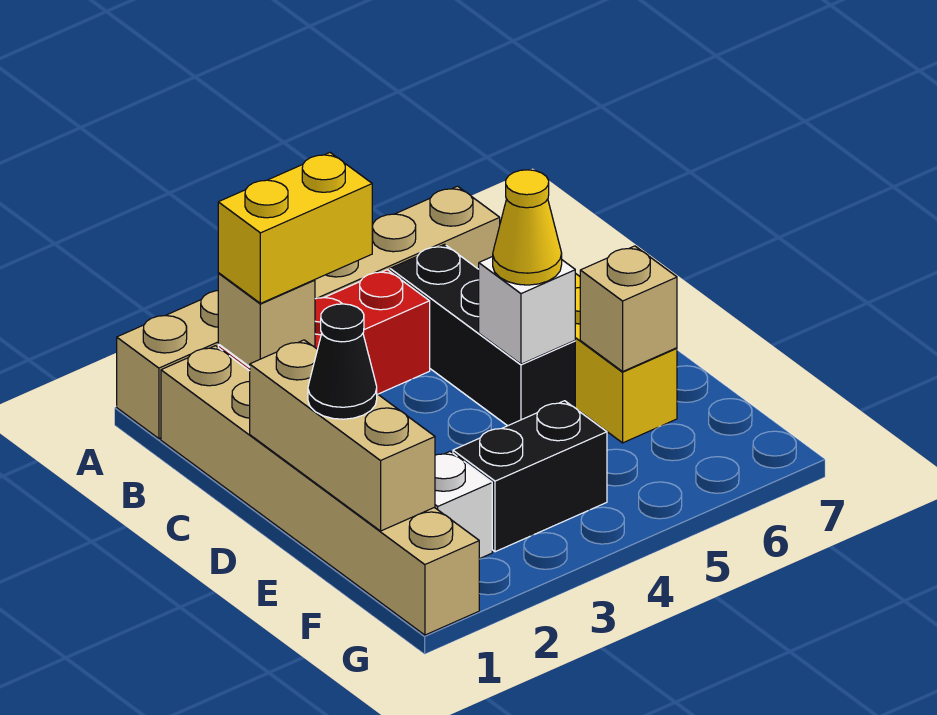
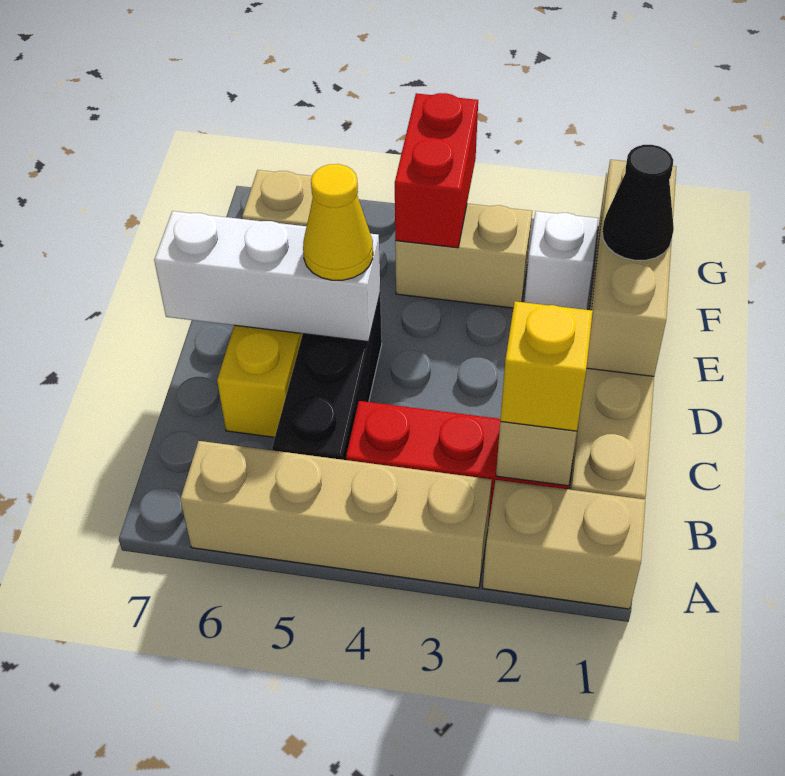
yellow brick B2:B3 level 3 -> yellow brick B2 level 3
white brick D5 level 2 -> white brick D5:D7 level 2
black brick F3:F4 level 1 -> tan brick F3:F4 level 1
none -> red brick F4:G4 level 2

